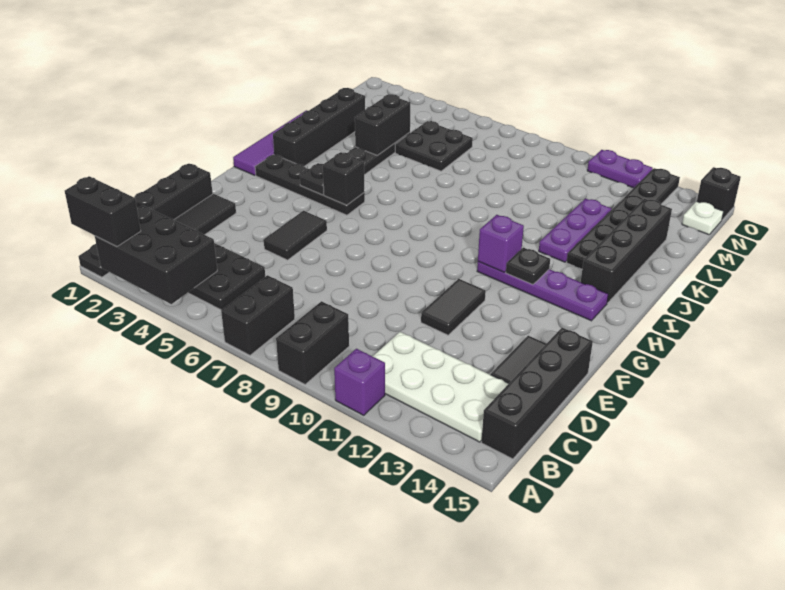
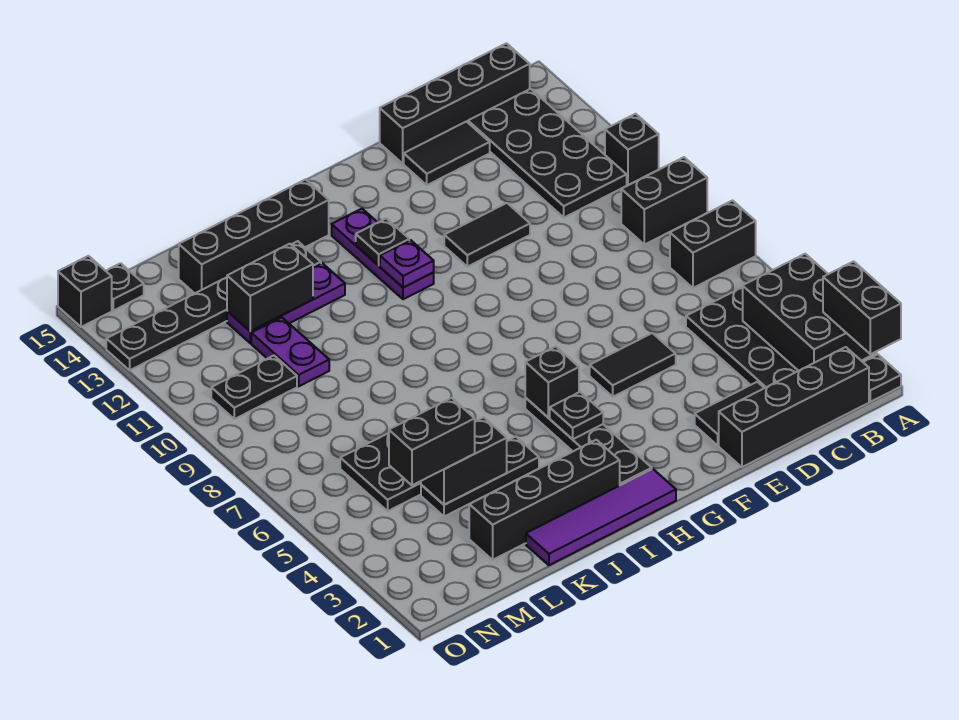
purple brick A11 level 1 -> black brick A11 level 1
white plate B11:C14 level 1 -> black plate B11:C14 level 1
purple plate H11:H14 level 1 -> purple plate H11:H13 level 1
purple brick H11 level 2 -> purple plate H11 level 2
none -> black brick K12:L12 level 2
none -> black brick L4:M4 level 3
none -> black plate M10:N10 level 1
white plate N15 level 1 -> black plate N15 level 1
purple plate O11:O12 level 1 -> purple plate L10:L11 level 1

